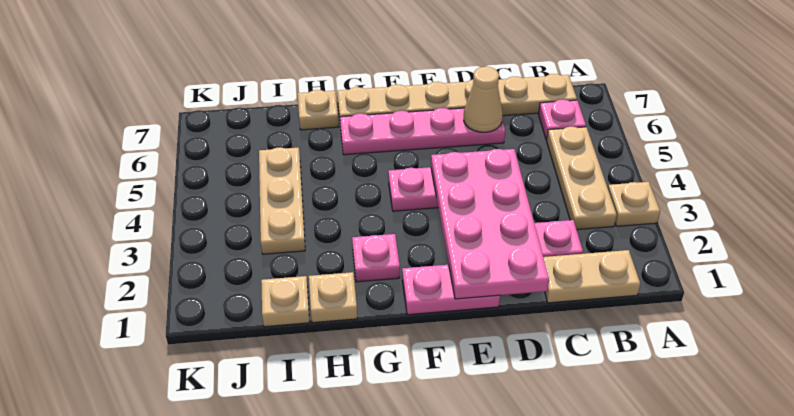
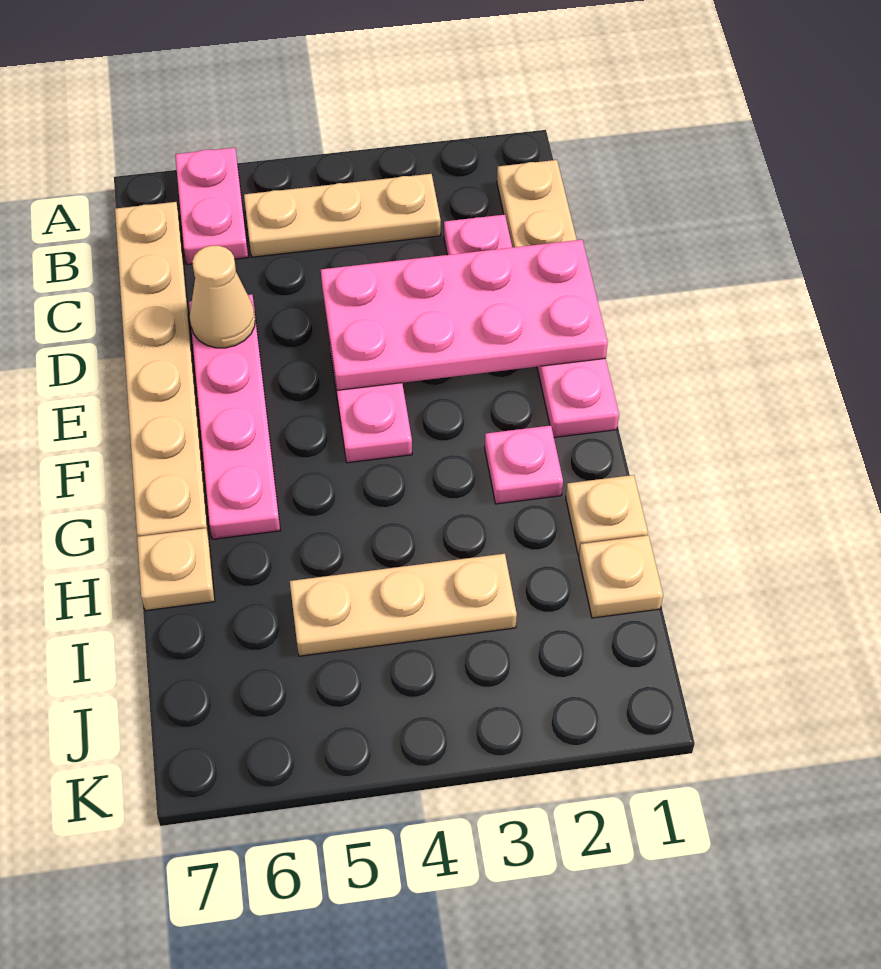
tan plate A3 level 1 -> none
pink plate B6 level 1 -> pink plate A6:B6 level 1

